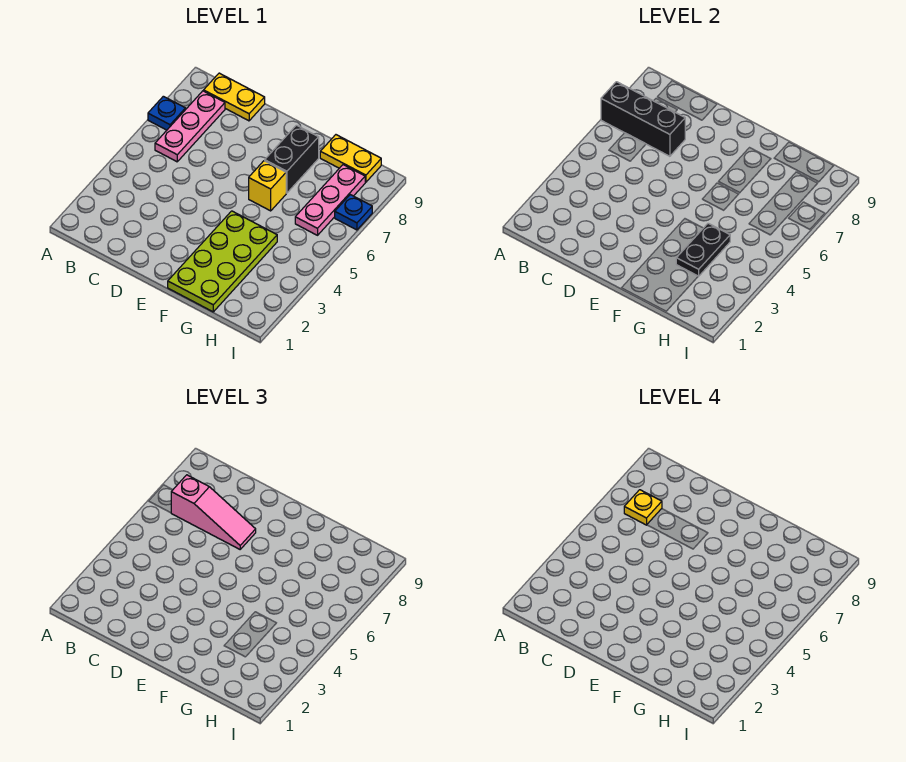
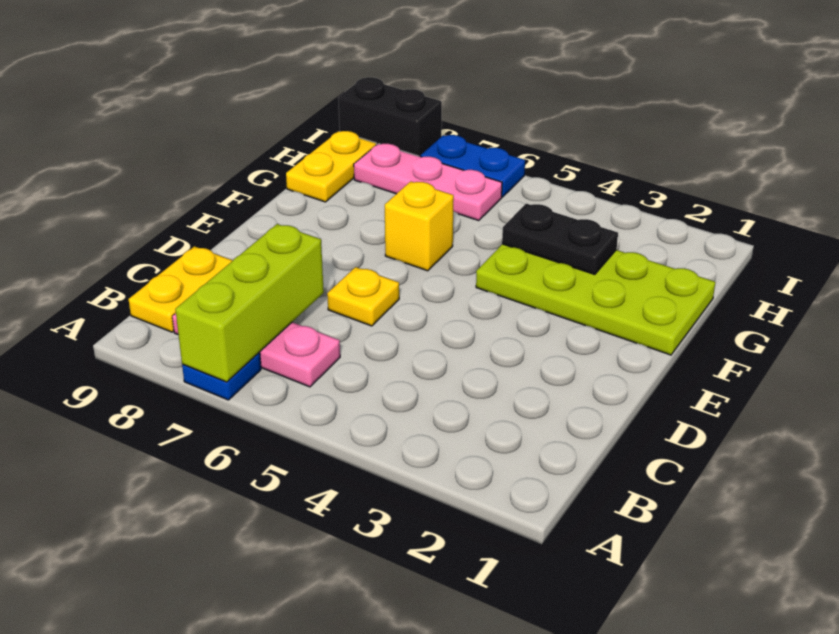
black brick A7:C7 level 2 -> lime brick A7:C7 level 2
pink slope B7:D7 level 3 top B -> none
yellow plate B7 level 4 -> yellow plate D6 level 1
black brick F7:F8 level 1 -> black brick I8:I9 level 1
blue plate I7 level 1 -> blue plate I6:I7 level 1

